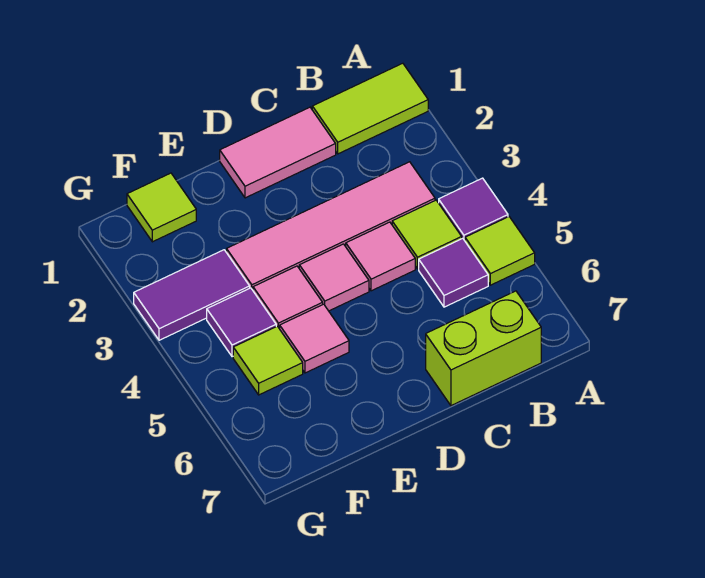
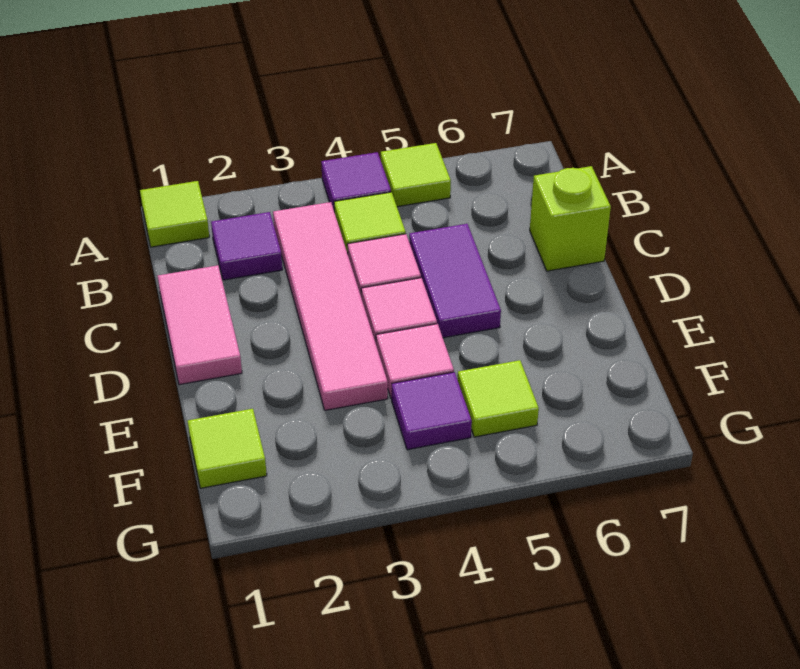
lime tile A1:B1 level 1 -> lime tile A1 level 1
purple tile B5 level 1 -> purple tile B2 level 1
lime brick B7:C7 level 1 -> lime brick C7 level 1
pink tile E5 level 1 -> none
purple tile F3:G3 level 1 -> purple tile C5:D5 level 1

